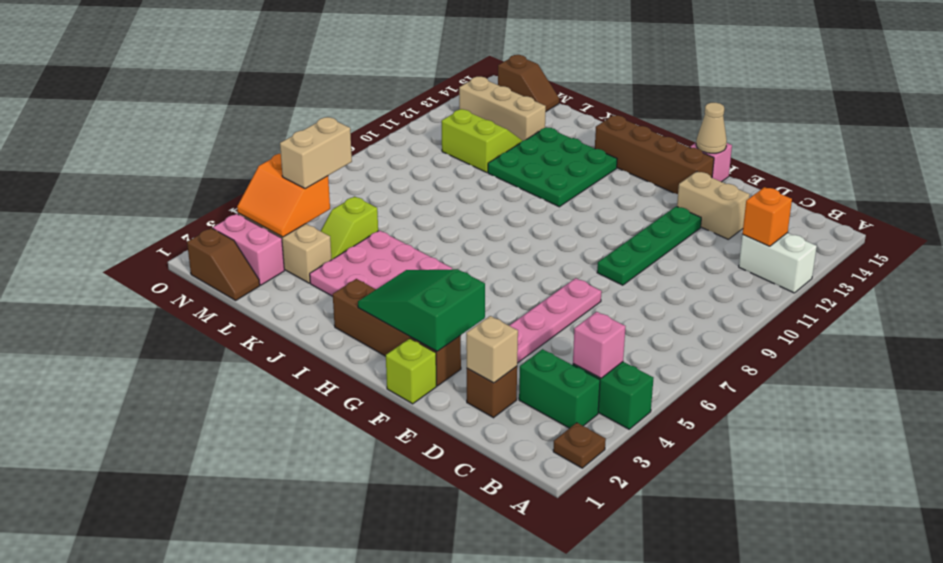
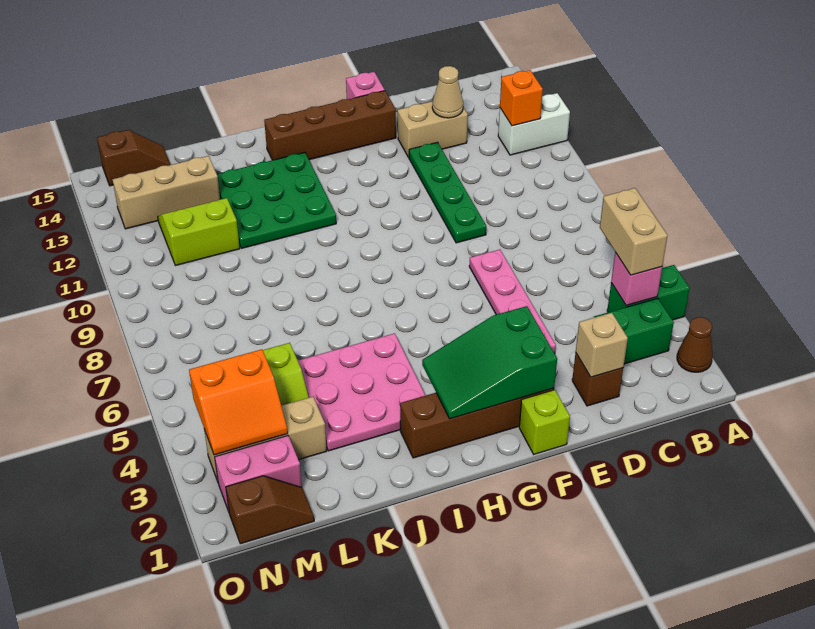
brown plate A2 level 1 -> brown cone A2 level 1
tan cone F15 level 2 -> tan cone D13 level 2
tan brick M4:M5 level 3 -> tan brick B4:B5 level 3

